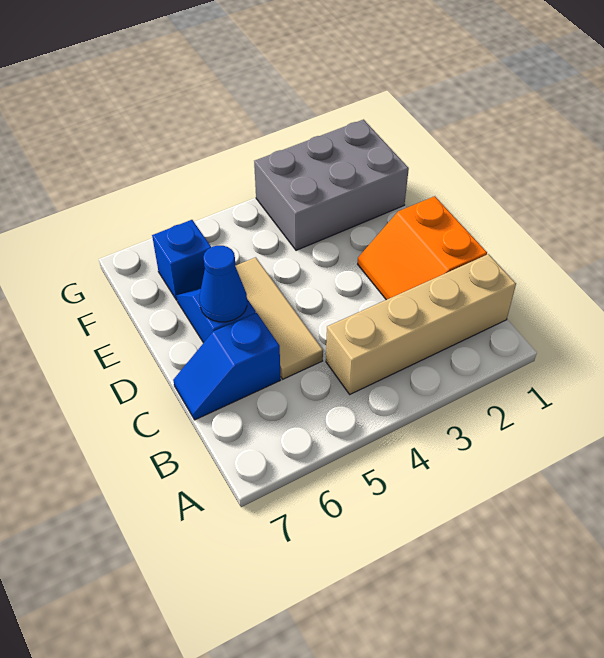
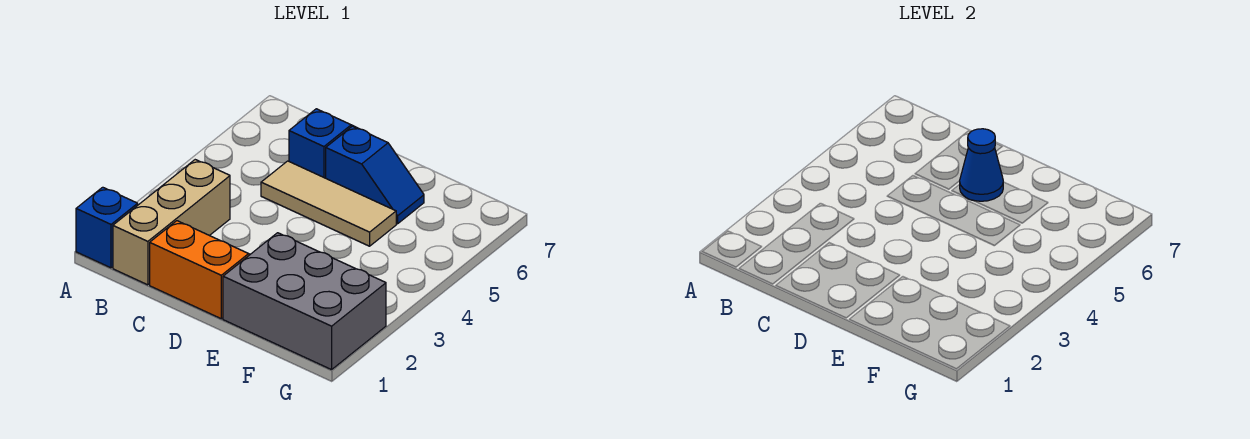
tan brick B1:B4 level 1 -> tan brick B1:B3 level 1
grey brick F1:G3 level 1 -> grey brick E1:G2 level 1
blue brick F6 level 1 -> blue brick A1 level 1

